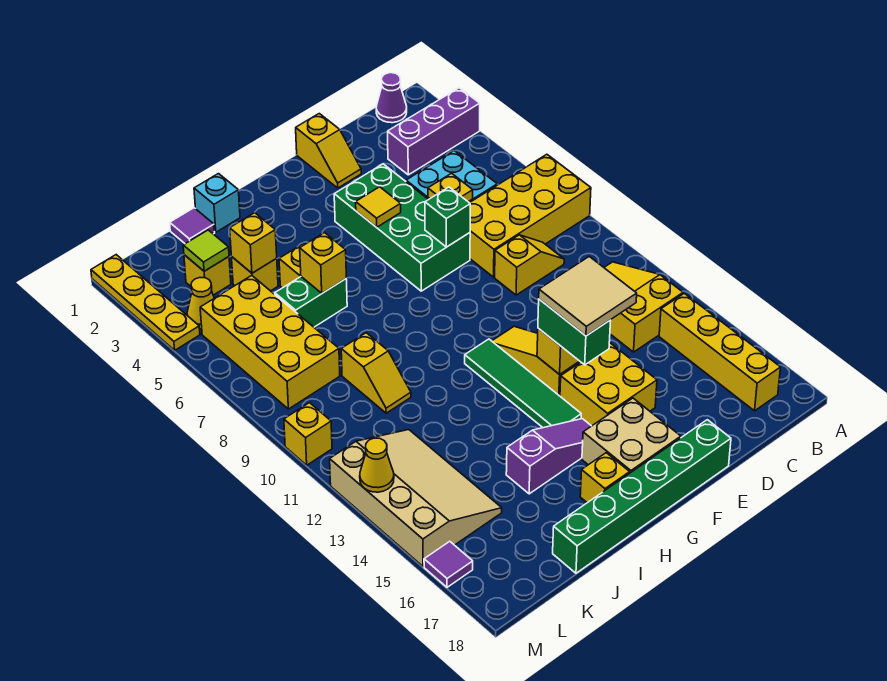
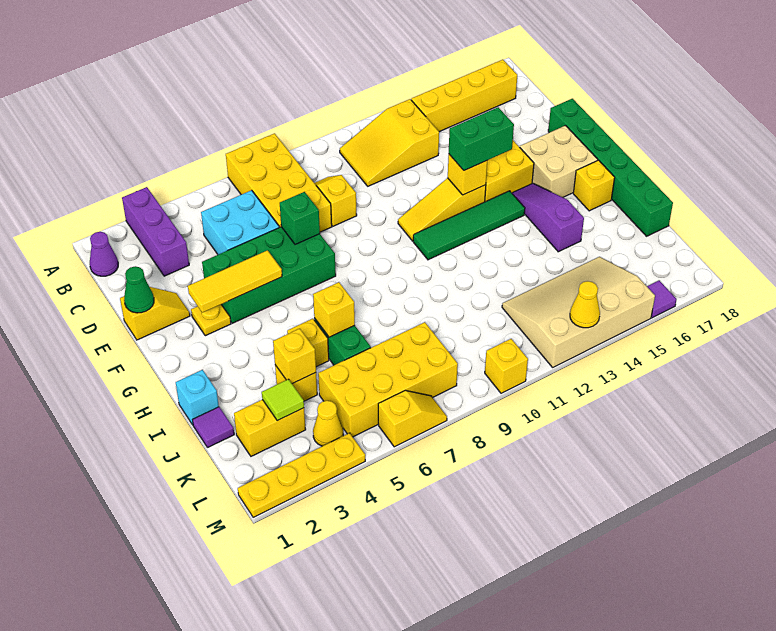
yellow plate D6 level 2 -> yellow plate F3 level 1
none -> green cone E1 level 2
tan tile E13:F14 level 4 -> none
yellow tile F5 level 2 -> yellow tile F3:F5 level 2
yellow slope J9:J10 level 1 top 9 -> yellow slope M6:M7 level 1 top 6
yellow brick K3 level 1 -> yellow brick K2:K3 level 1

